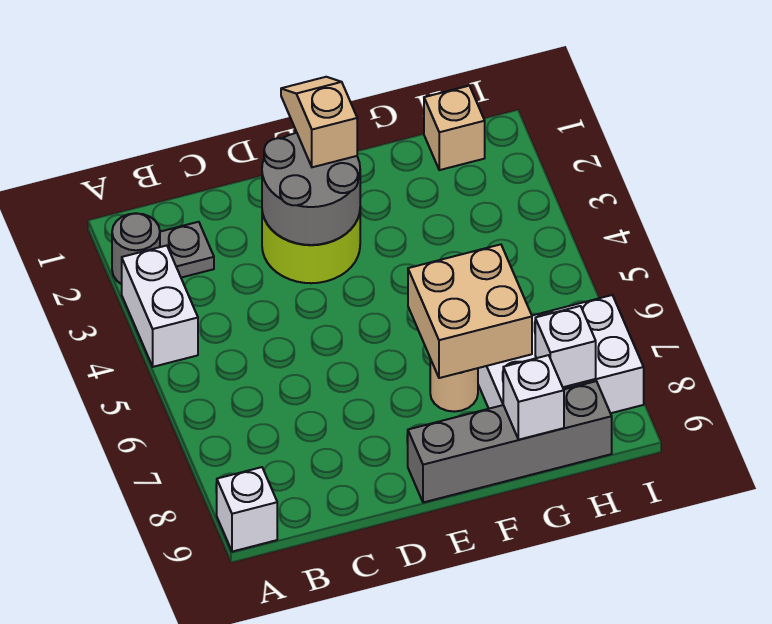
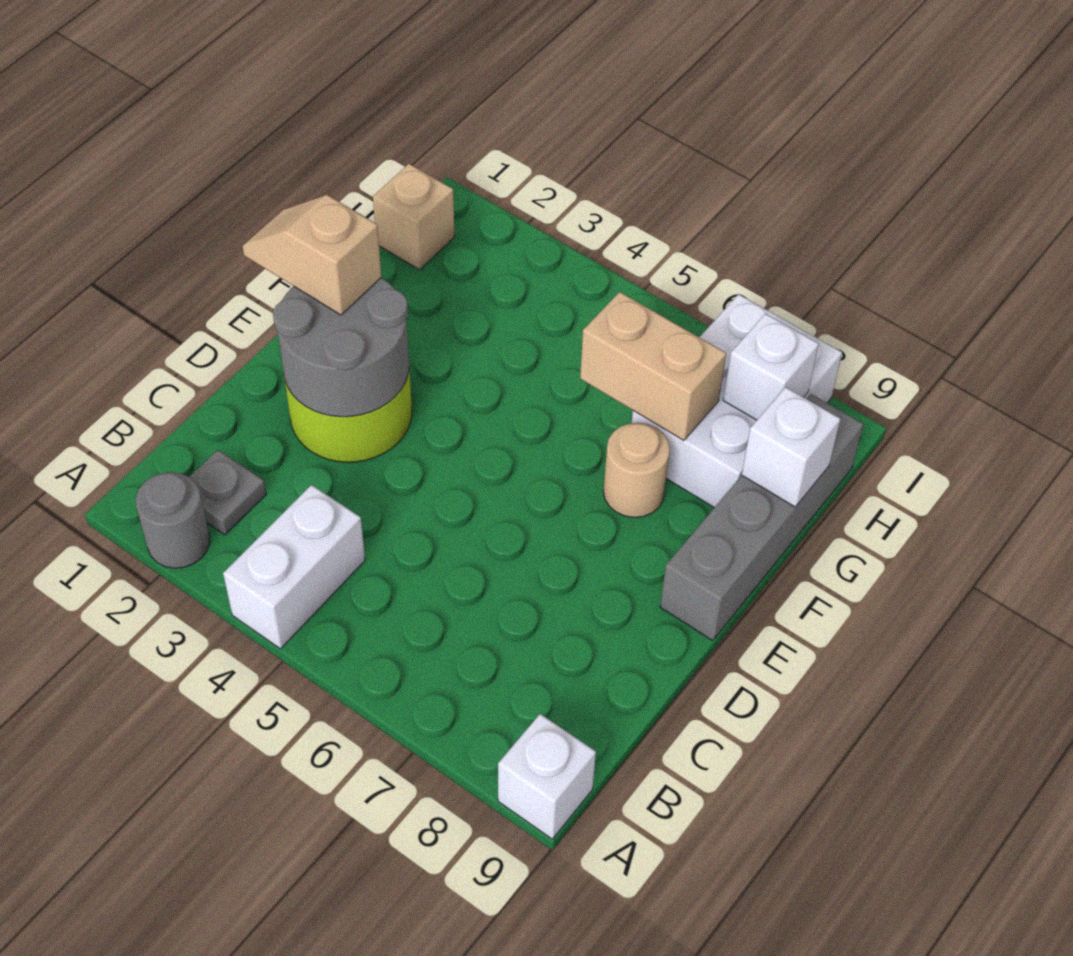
white brick A3:A4 level 1 -> white brick A4:B4 level 1
tan brick F6:G7 level 2 -> tan brick G6:G7 level 2

